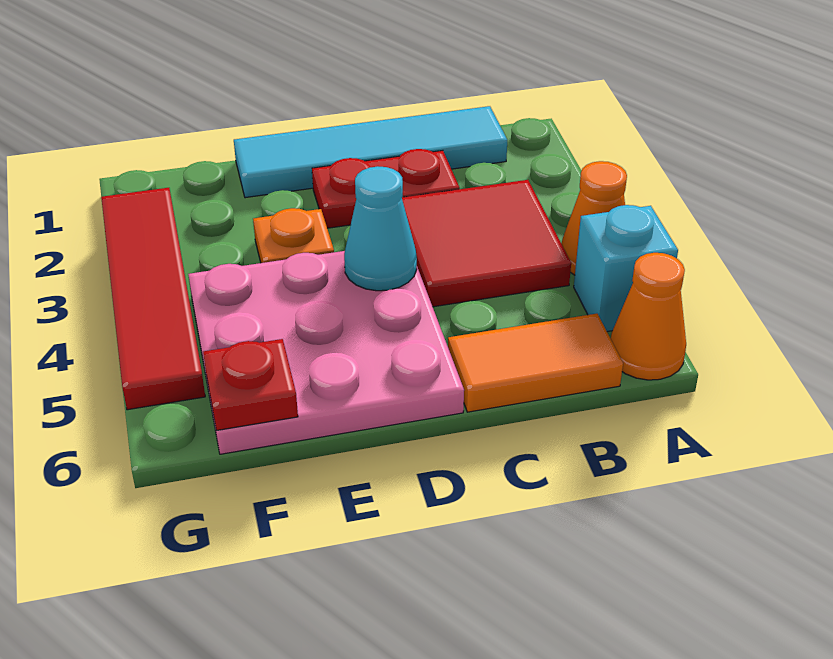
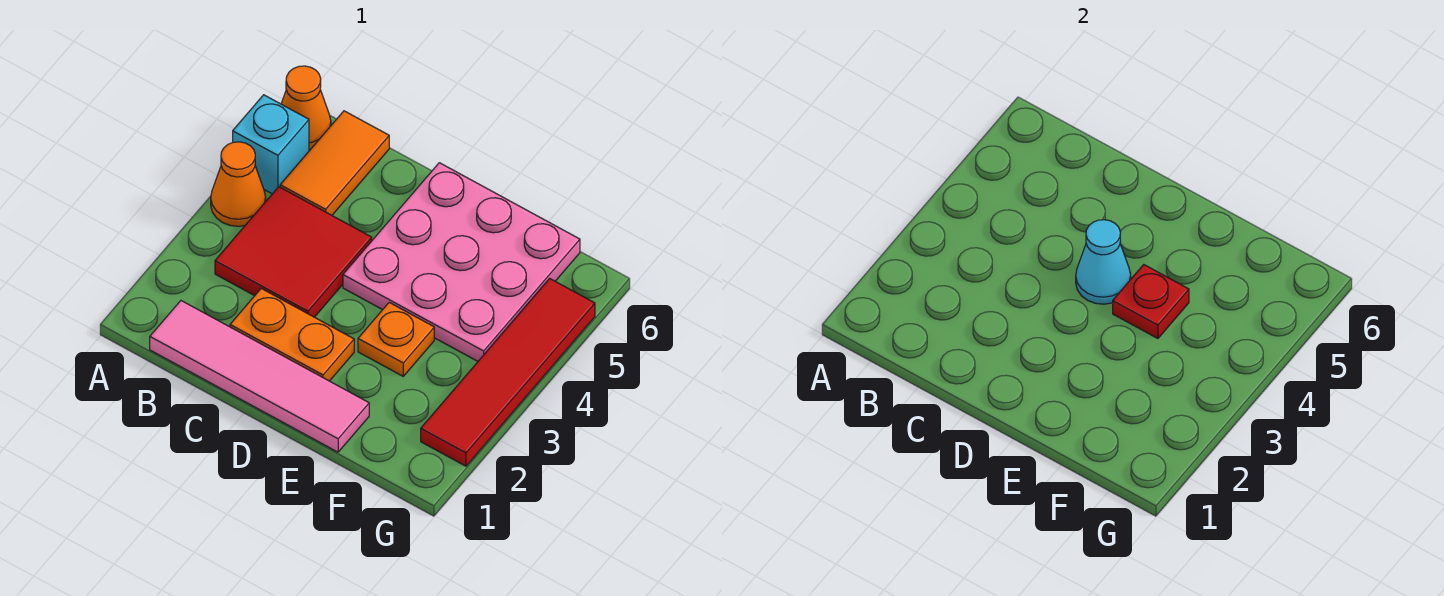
cyan tile B1:E1 level 1 -> pink tile B1:E1 level 1
orange tile B6:C6 level 1 -> orange tile B5:B6 level 1
red plate C2:D2 level 1 -> orange plate C2:D2 level 1
red plate F6 level 2 -> red plate E4 level 2

